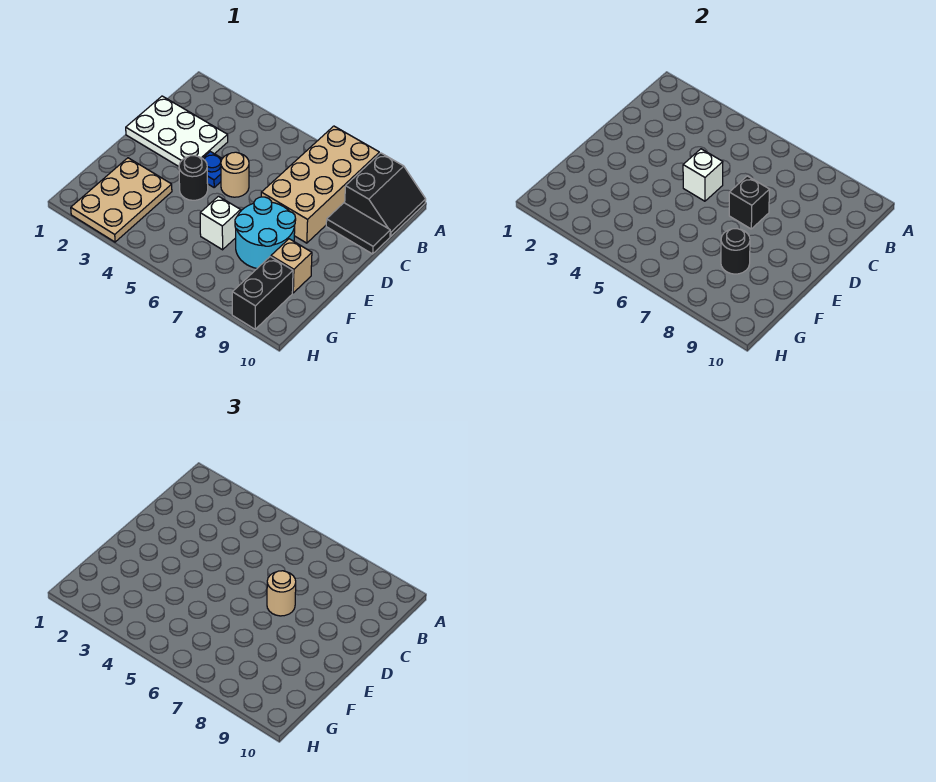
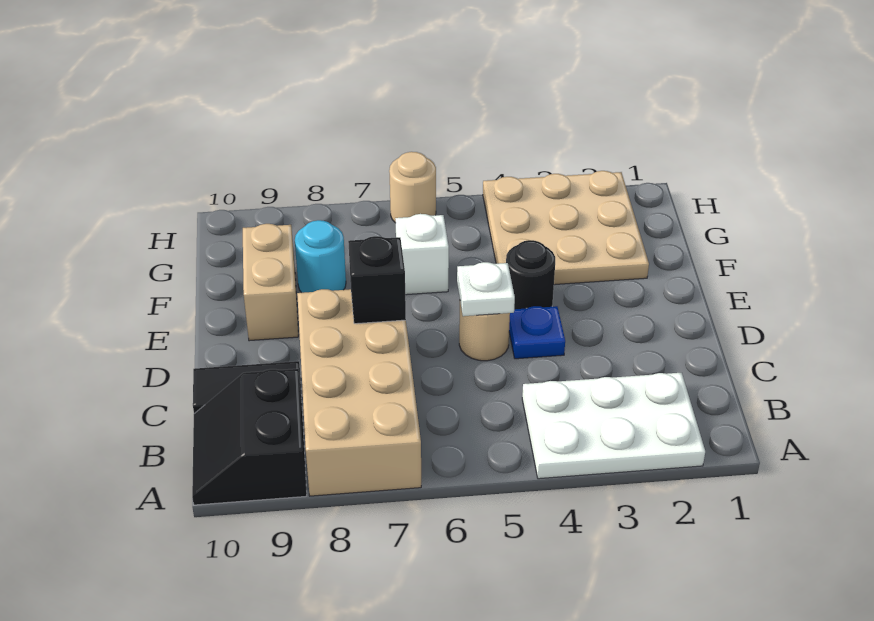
white plate C1:D3 level 1 -> white plate A2:B4 level 1
white brick D5 level 2 -> white plate D5 level 2
tan round brick D7 level 3 -> tan round brick H6 level 1
cyan round brick E7:F8 level 1 -> cyan round brick F8 level 1
tan plate F2:H3 level 1 -> tan plate F2:H4 level 1
black round brick F8 level 2 -> none
tan brick F9 level 1 -> tan brick E9:F9 level 1
black brick G9:H9 level 1 -> none

